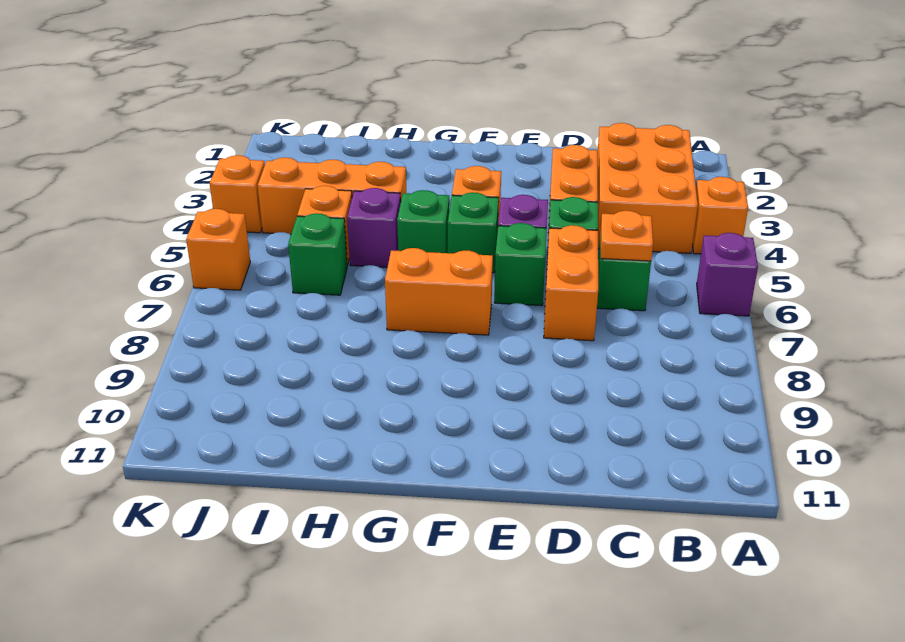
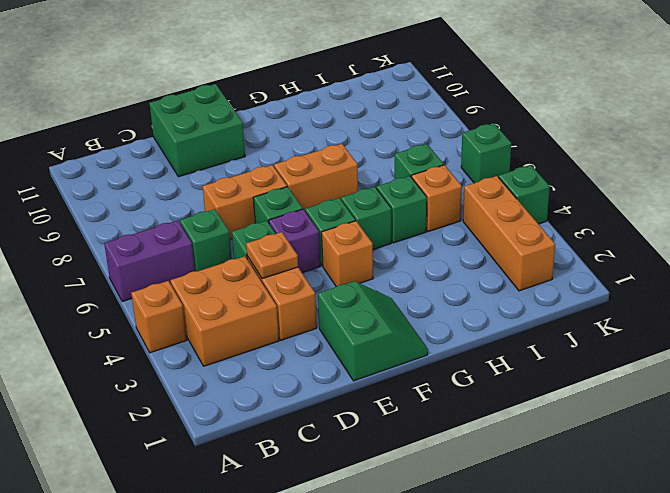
purple brick A6 level 1 -> purple brick A6:B6 level 1
orange brick B2:C4 level 1 -> orange brick B3:C4 level 1
orange plate C6 level 2 -> orange plate D4 level 2
orange brick D6:D7 level 1 -> orange brick D7:E7 level 1
none -> green brick D10:E11 level 1
none -> green slope E1:F2 level 1 top E
orange brick H4:J4 level 1 -> orange brick J2:J4 level 1
purple brick H5 level 1 -> green brick H5 level 1
orange brick K4 level 1 -> green brick K4 level 1
orange brick K6 level 1 -> green brick K6 level 1

